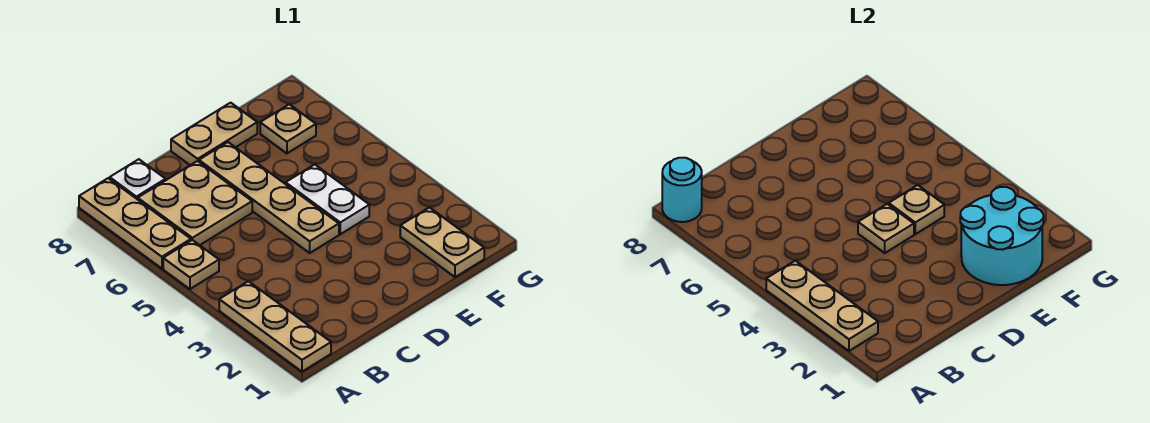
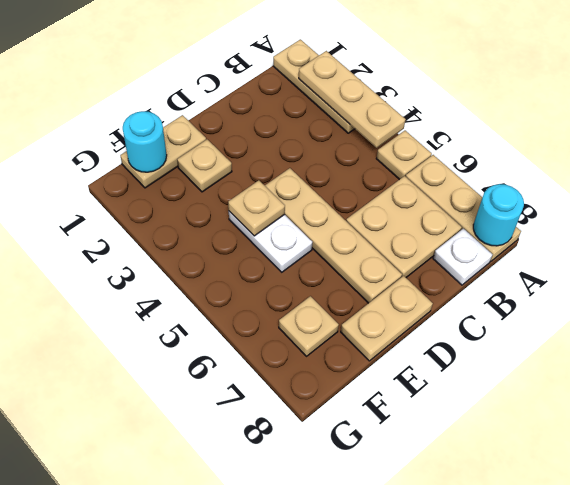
tan plate D4 level 2 -> tan plate E2 level 1
cyan round brick E1:F2 level 2 -> cyan round brick F1 level 2
tan plate F1:F2 level 1 -> tan plate E1:F1 level 1

